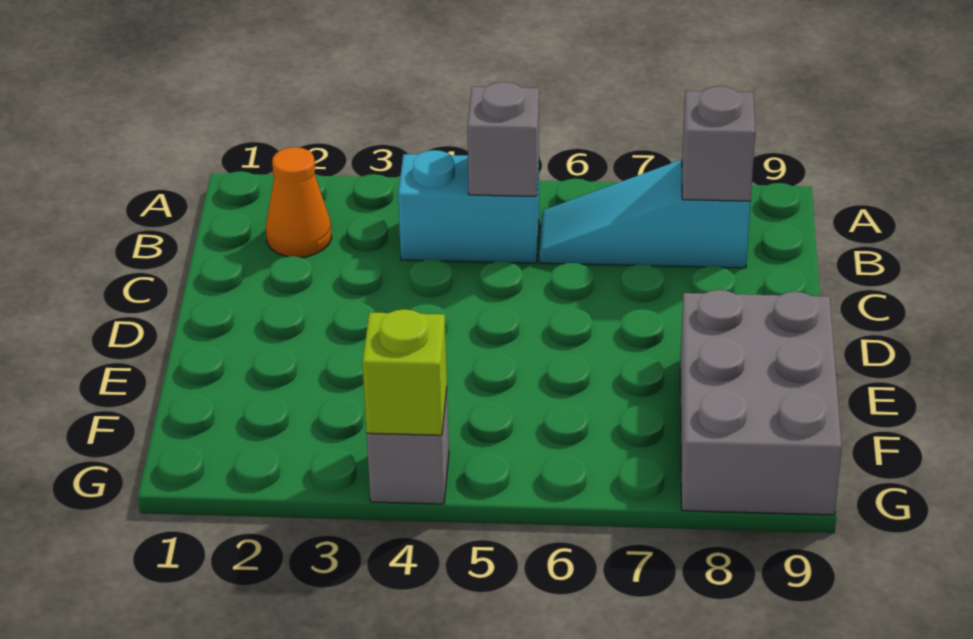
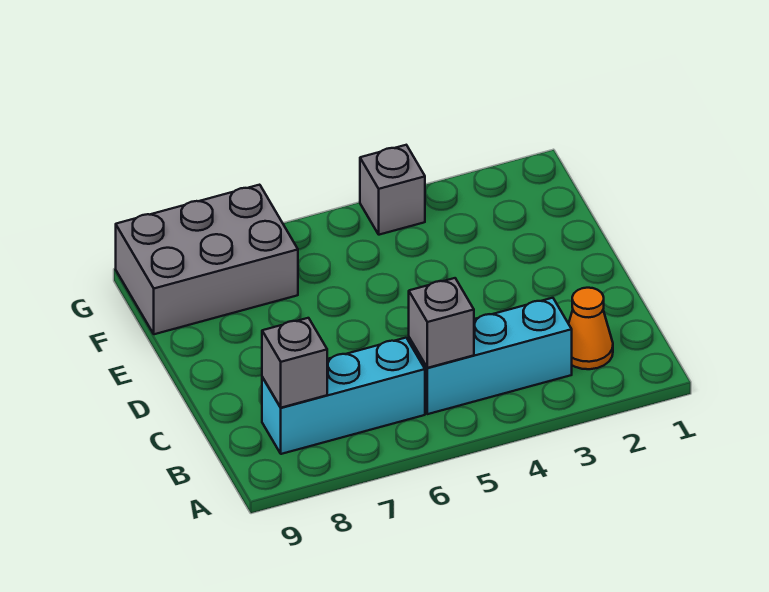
cyan brick B4:B5 level 1 -> cyan brick B3:B5 level 1
cyan slope B6:B8 level 1 top 8 -> cyan brick B6:B8 level 1
grey brick E8:G9 level 1 -> grey brick F7:G9 level 1
lime brick G4 level 2 -> none

